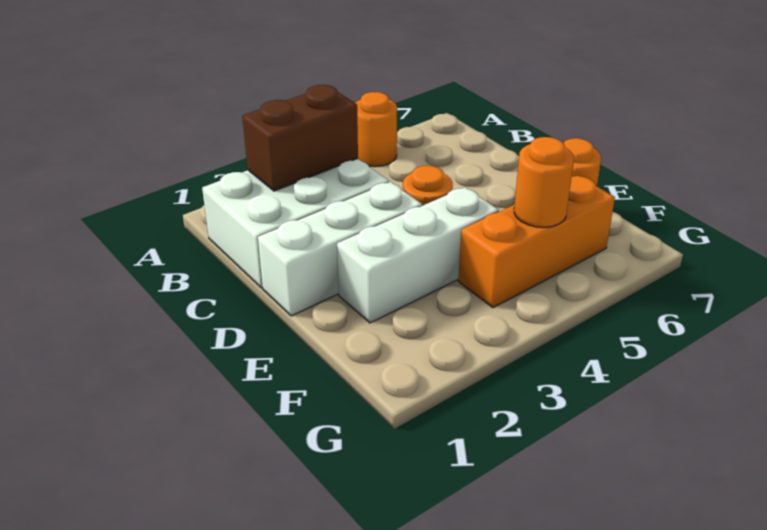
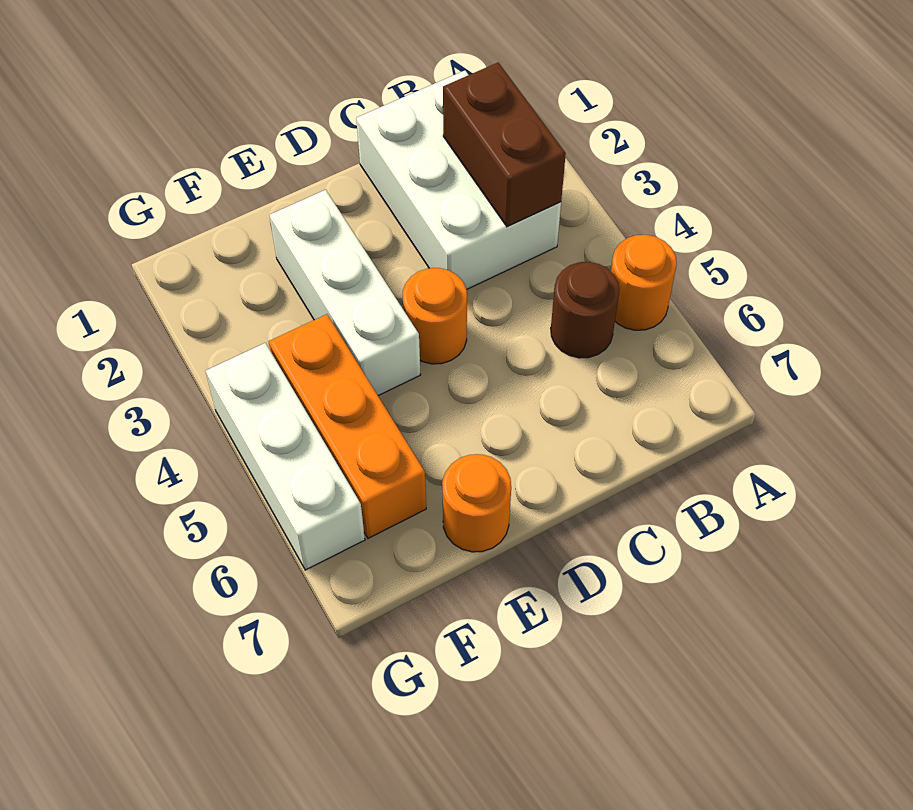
none -> brown round brick B5 level 1
white brick D1:D3 level 1 -> white brick G4:G6 level 1
orange round brick F5 level 2 -> none

